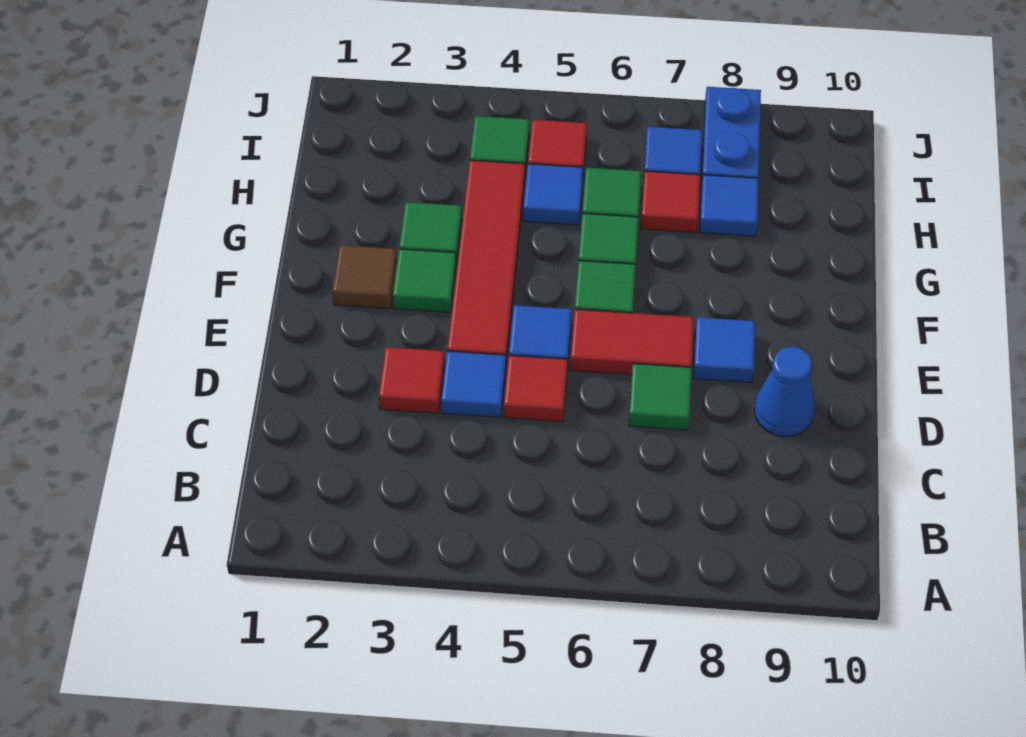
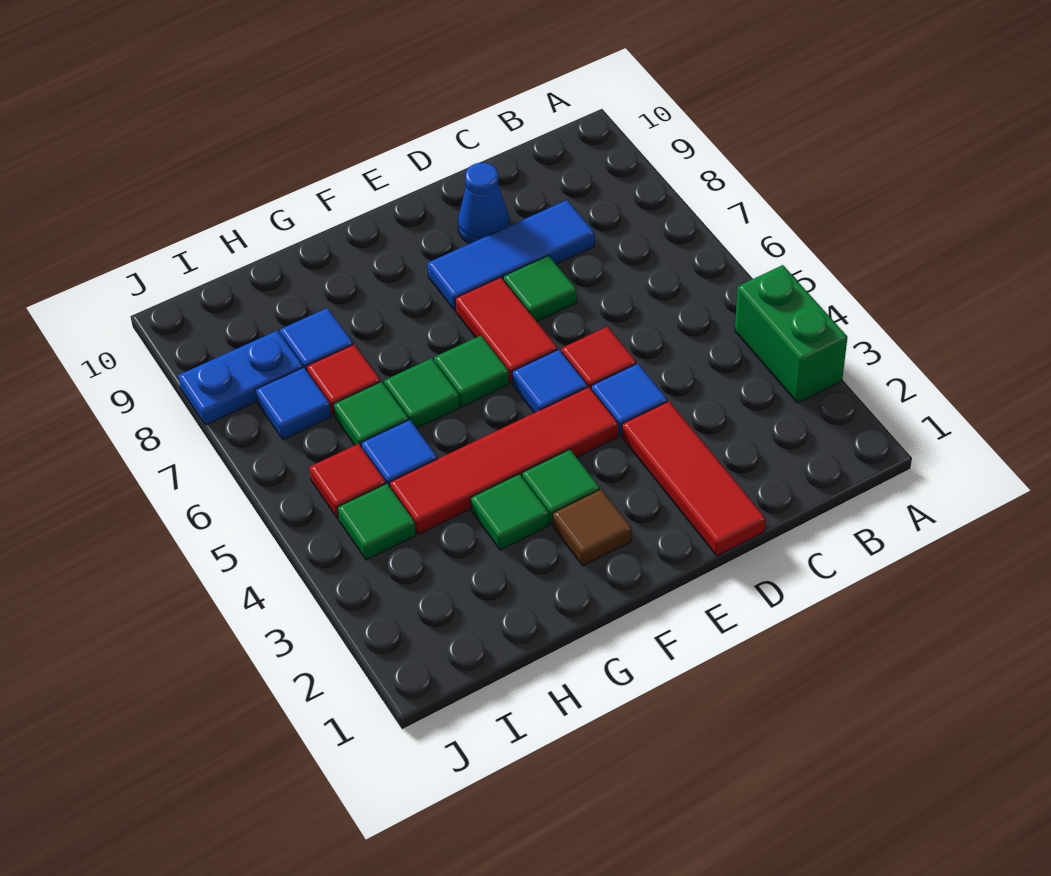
none -> green brick A3:A4 level 1
red tile D3 level 1 -> red tile D1:D3 level 1
blue tile E8 level 1 -> blue tile C8:E8 level 1

